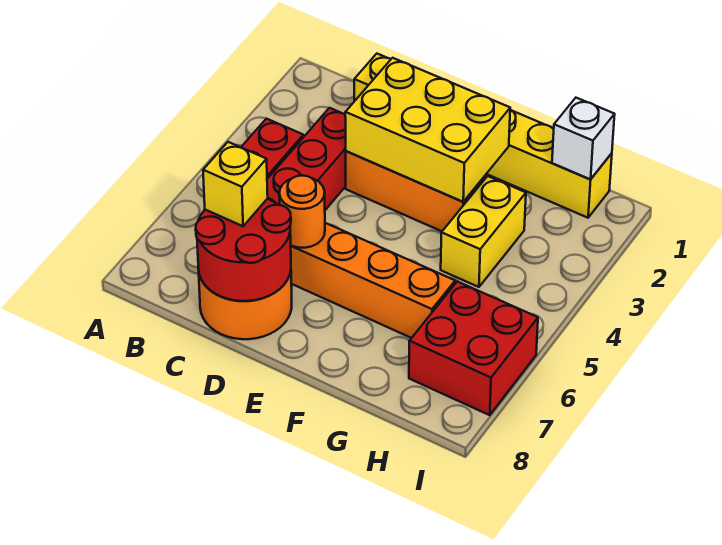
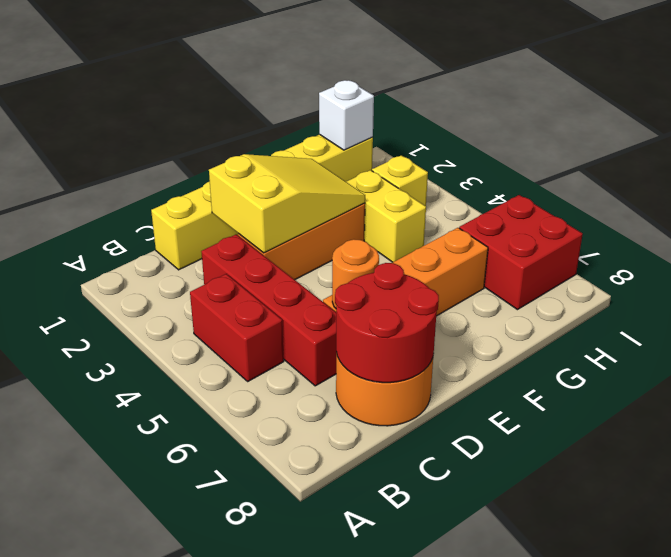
yellow brick C7 level 3 -> yellow brick H3 level 1
yellow brick D2:F3 level 2 -> yellow slope D2:F3 level 2 top D

